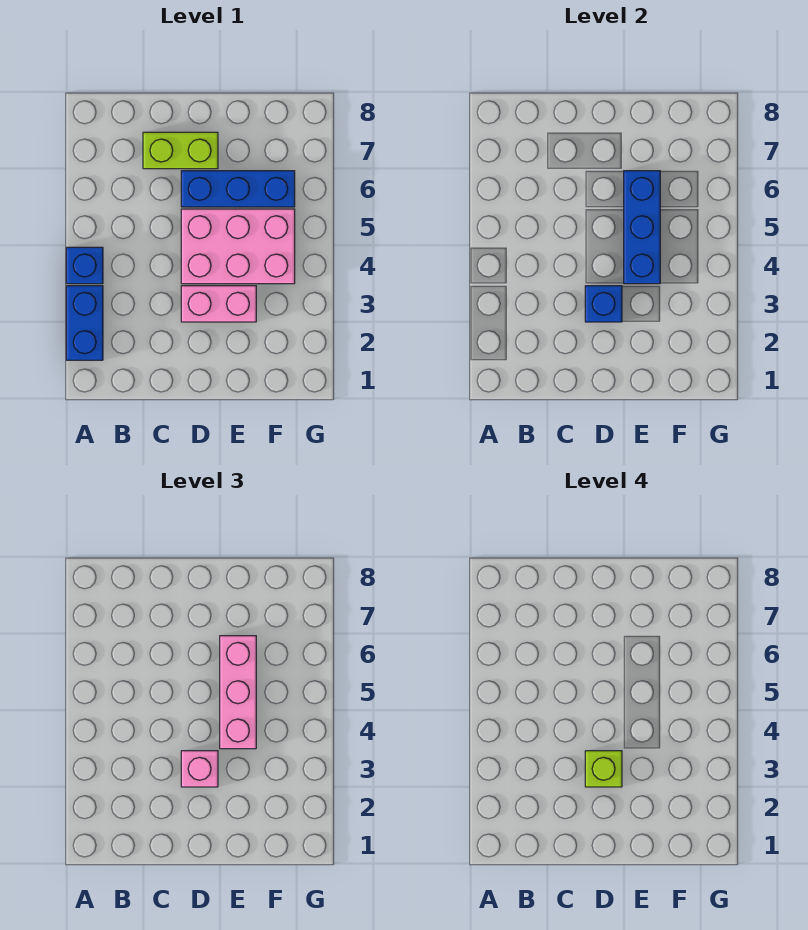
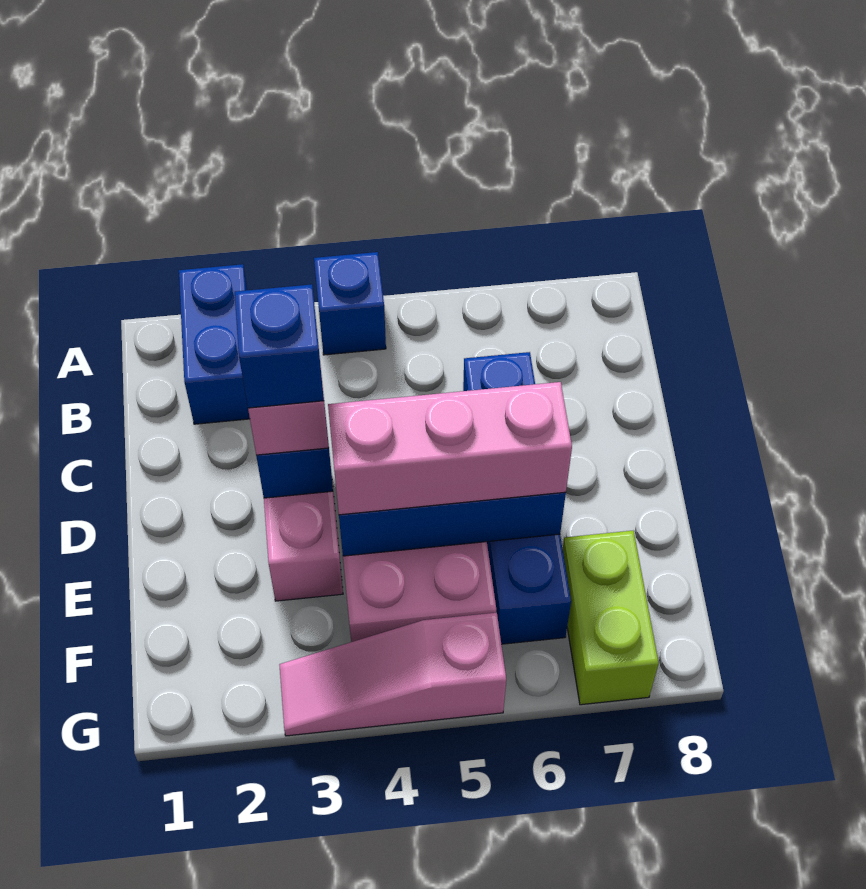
blue brick A2:A3 level 1 -> blue brick A2:B2 level 1
lime brick C7:D7 level 1 -> lime brick F7:G7 level 1
lime brick D3 level 4 -> blue brick D3 level 4
blue brick D6:F6 level 1 -> blue brick C6:F6 level 1
none -> pink slope G3:G5 level 1 top 5

